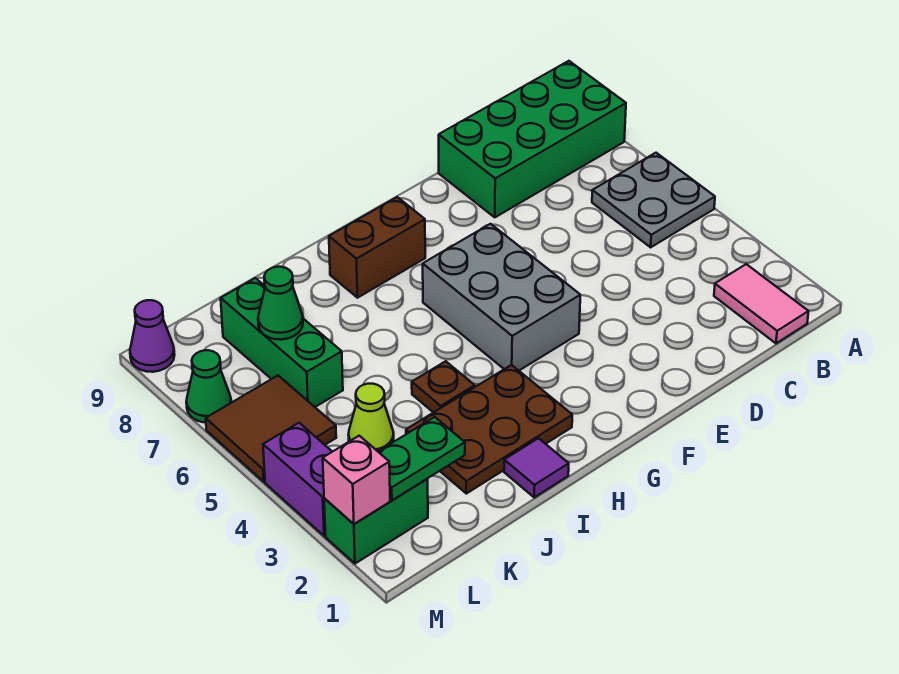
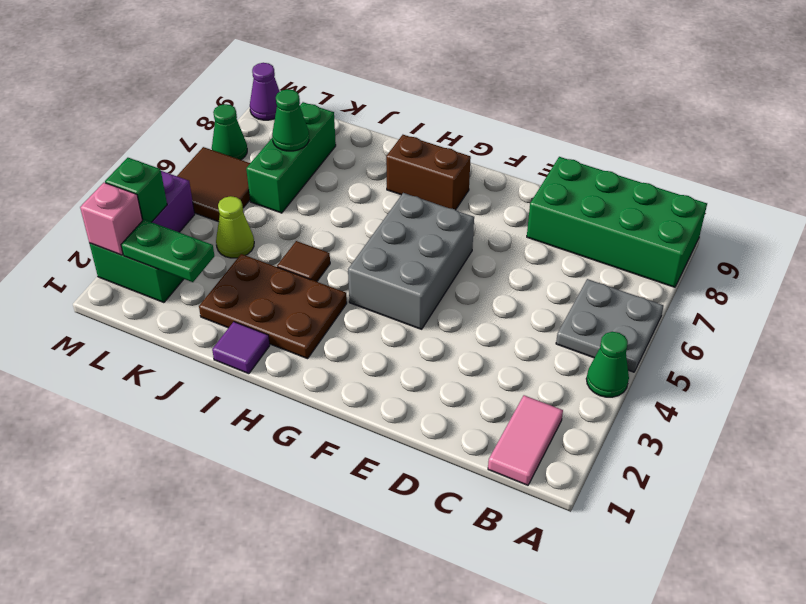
none -> green cone A4 level 1
brown plate I4 level 1 -> brown tile I4 level 1
none -> green brick M3 level 2

